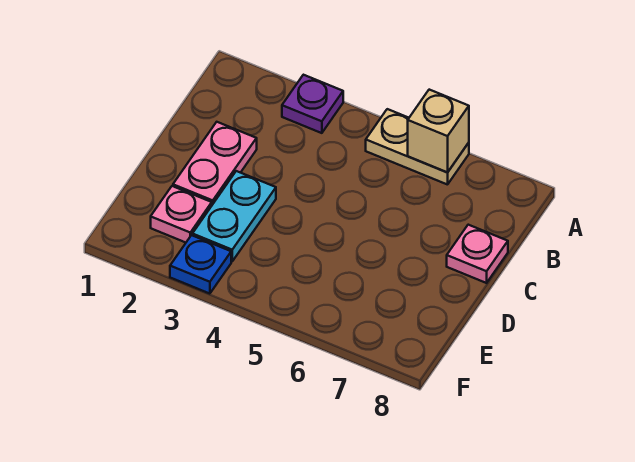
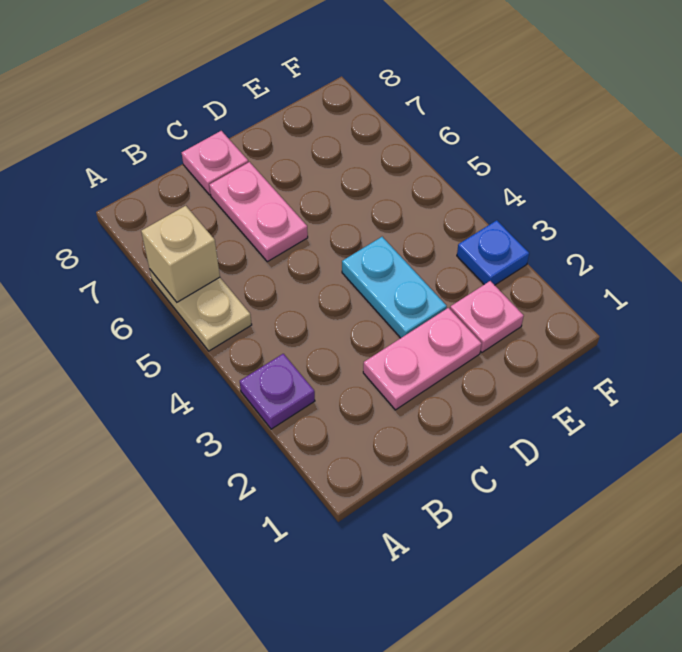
none -> pink plate C6:C7 level 1
cyan plate D3:E3 level 1 -> cyan plate D3:D4 level 1

